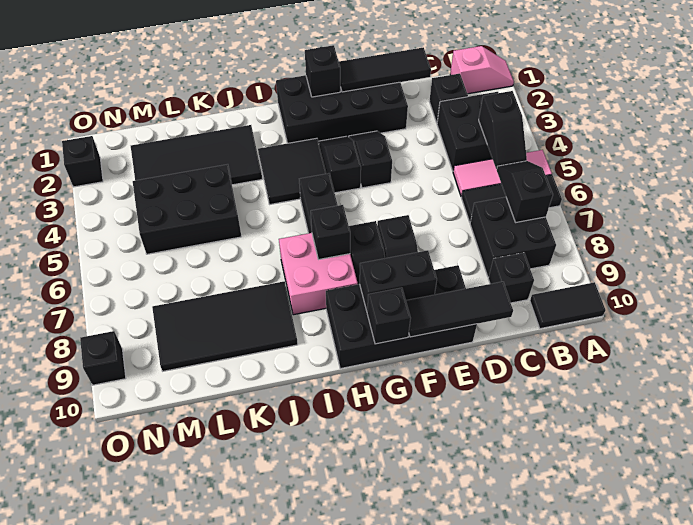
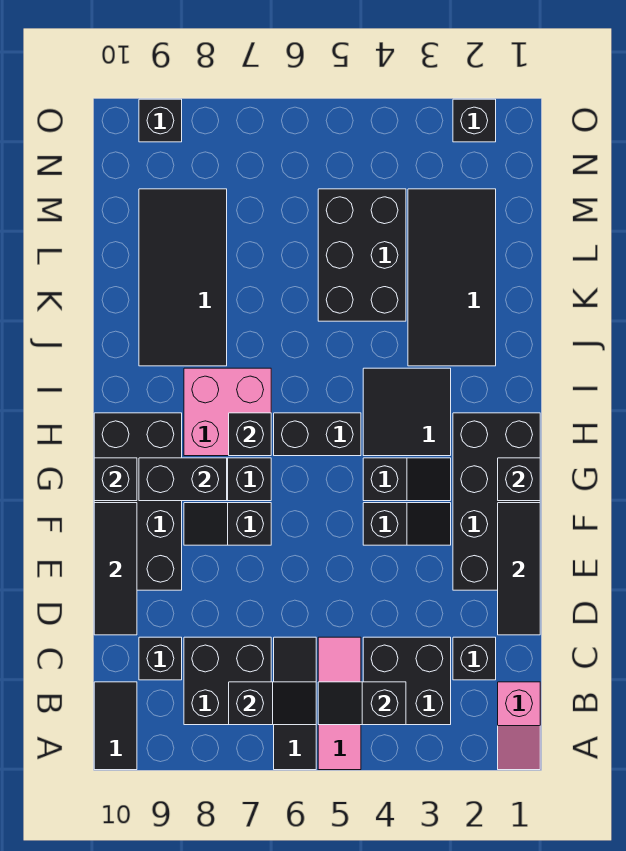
black brick F9:G9 level 2 -> black brick G8:G9 level 2

